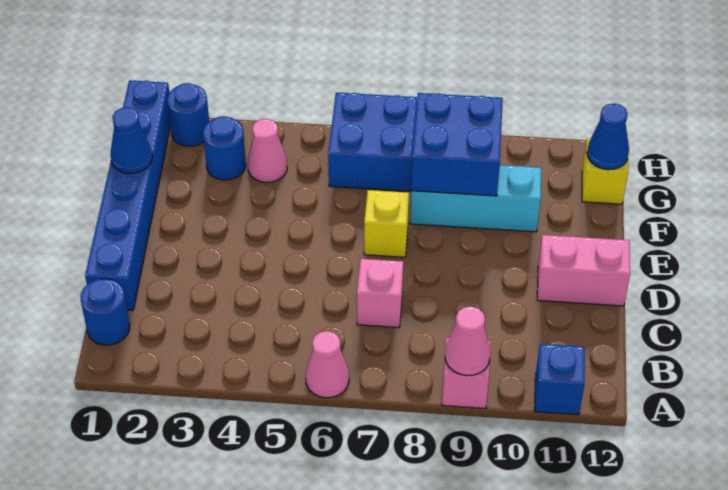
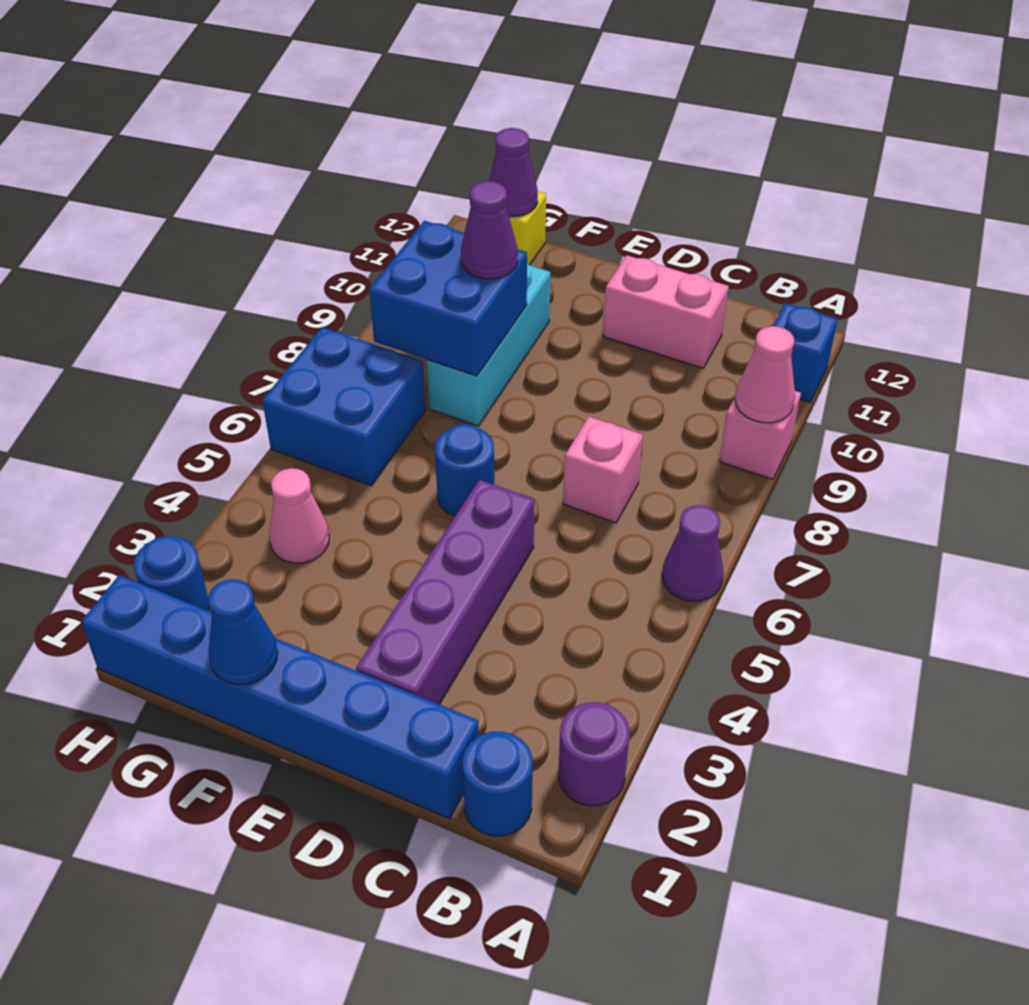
none -> purple round brick A2 level 1
pink cone A6 level 1 -> purple cone A6 level 1
none -> purple brick D2:D5 level 1
pink brick D11:D12 level 1 -> pink brick C11:D11 level 1
yellow brick E7 level 1 -> none
none -> purple cone F9 level 3
blue round brick G3 level 1 -> blue round brick E6 level 1
blue cone G12 level 2 -> purple cone G12 level 2

